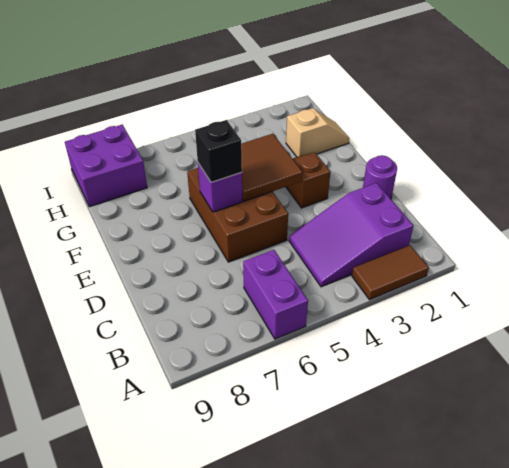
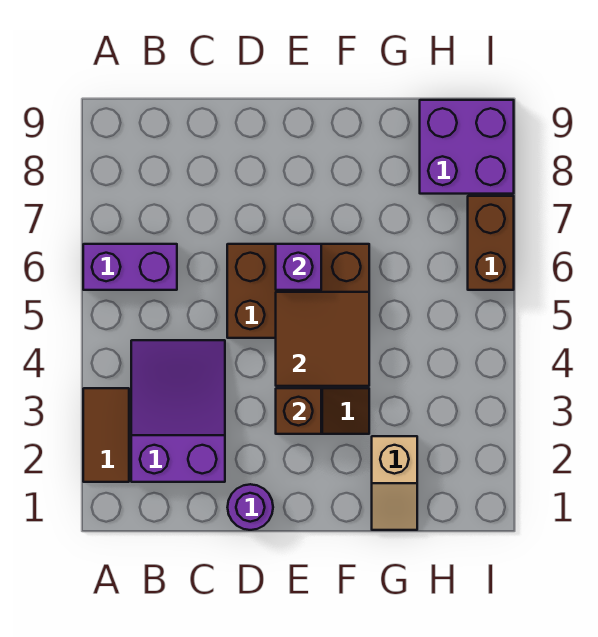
none -> brown brick E3 level 2
black brick E6 level 3 -> none
none -> brown brick I6:I7 level 1

